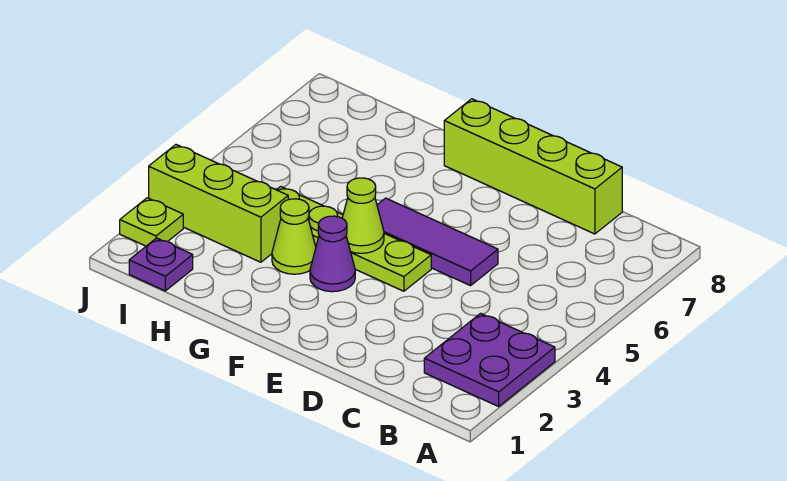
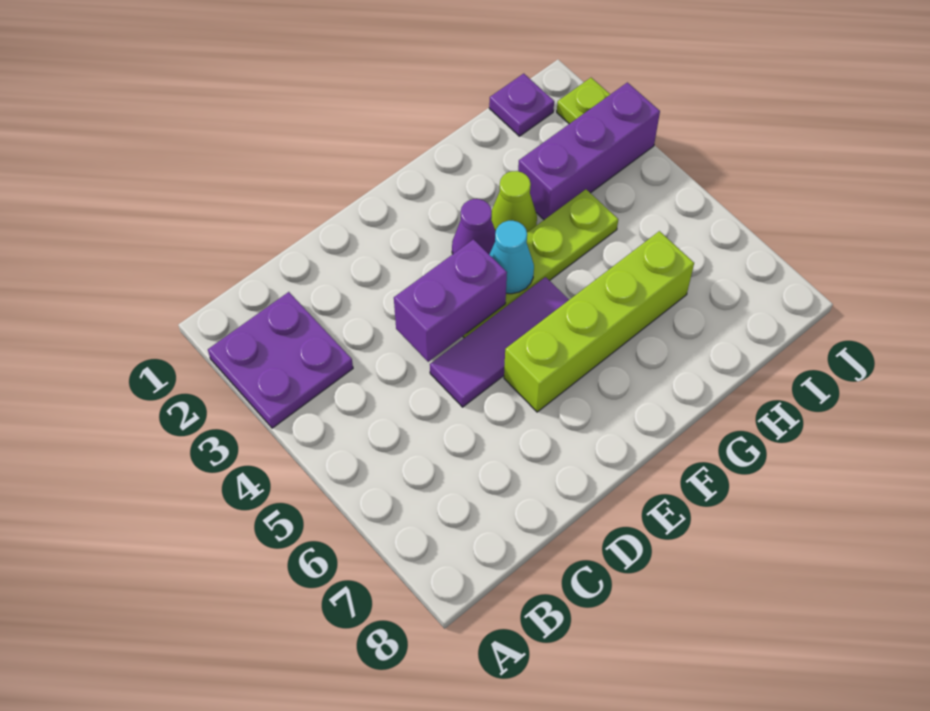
lime brick C8:F8 level 1 -> lime brick E6:H6 level 1
none -> purple brick D4:E4 level 2
lime cone F4 level 2 -> cyan cone F4 level 2
lime brick H3:J3 level 1 -> purple brick H3:J3 level 1

